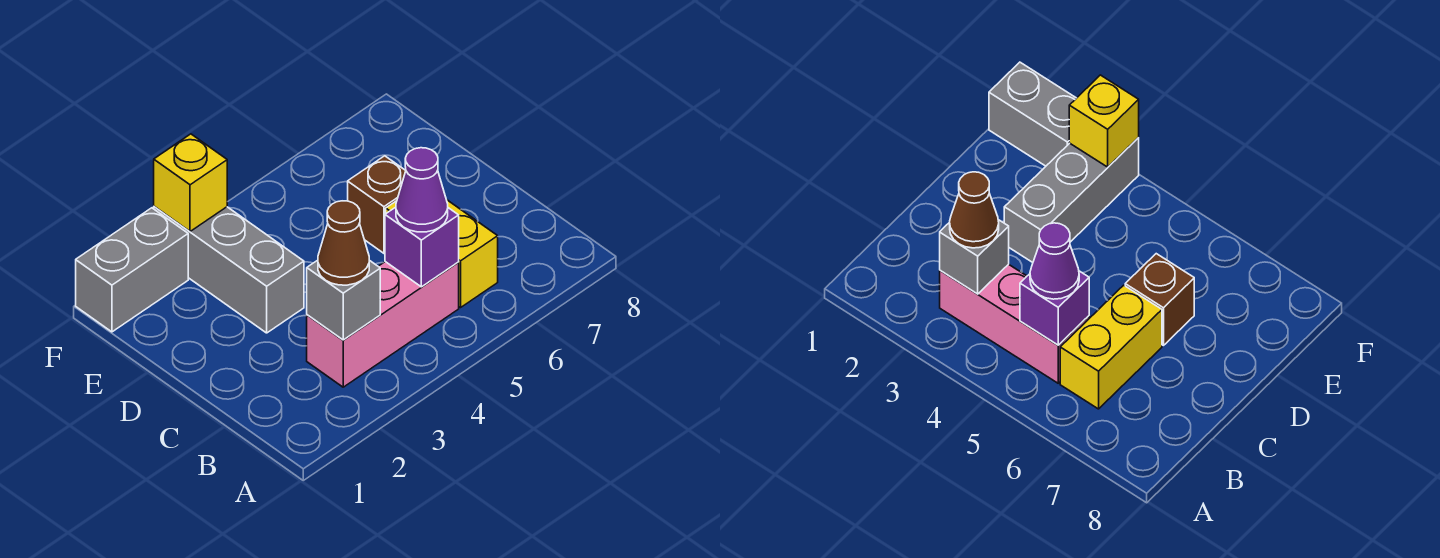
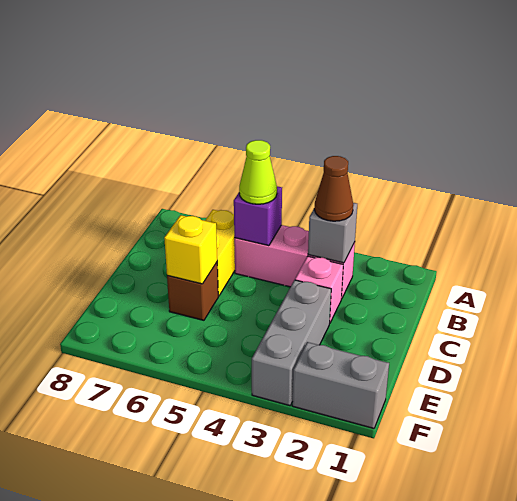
purple cone B5 level 3 -> lime cone B5 level 3
none -> pink brick C3 level 1
yellow brick F3 level 2 -> yellow brick D6 level 2

